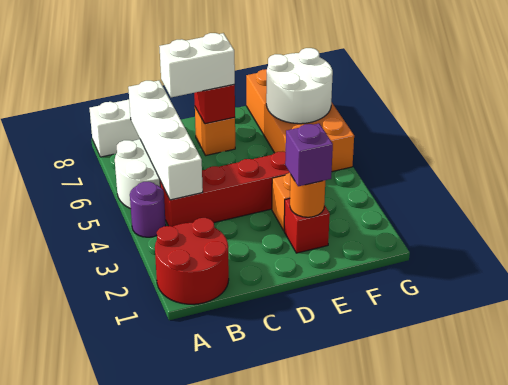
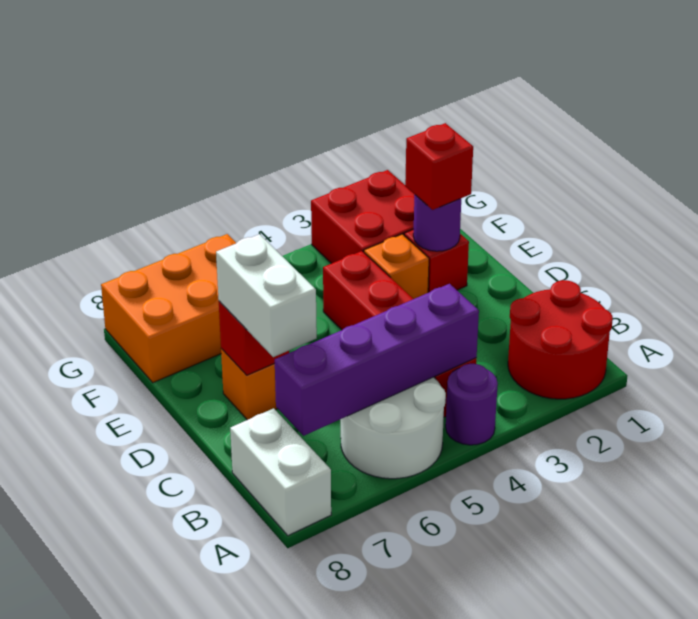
white brick B4:B7 level 2 -> purple brick B4:B7 level 2
orange round brick E2 level 2 -> purple round brick E2 level 2
purple brick E2 level 3 -> red brick E2 level 3
none -> red brick F2:G3 level 1
orange brick F5:G8 level 1 -> orange brick F6:G8 level 1
white round brick F6:G7 level 2 -> none

